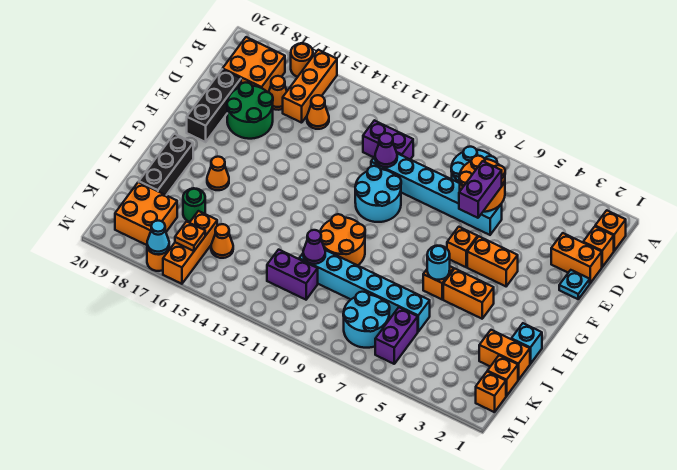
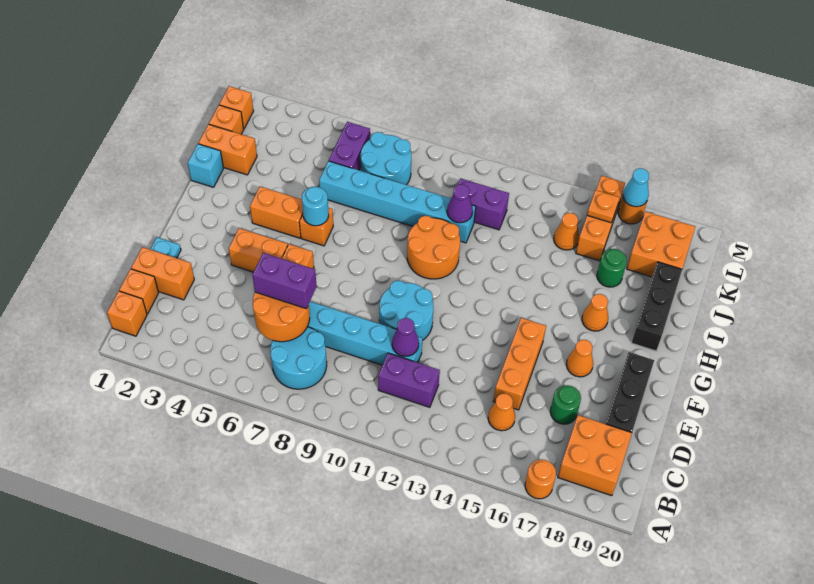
orange brick A16:C16 level 1 -> orange brick D15:F15 level 1
orange cone C17 level 1 -> orange cone F17 level 1
purple brick D6:E6 level 3 -> purple brick D6:D7 level 3
green round brick D17:E18 level 1 -> green round brick D17 level 1

